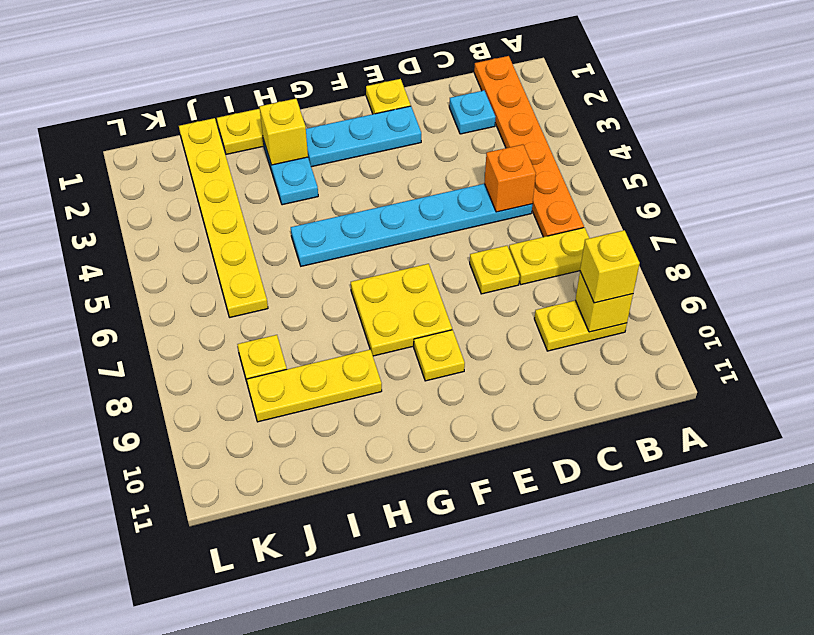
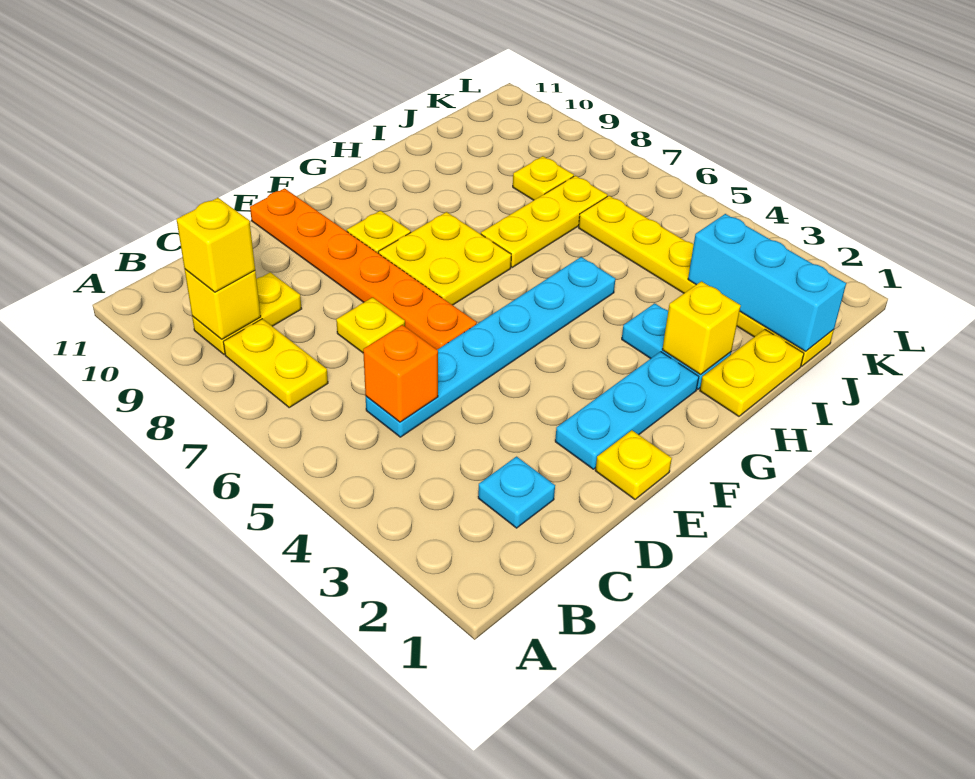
orange plate B1:B6 level 1 -> orange plate E6:E11 level 1
yellow plate B7:C7 level 1 -> yellow plate B7:B8 level 1
yellow plate H9:J9 level 1 -> yellow plate H7:J7 level 1
none -> cyan brick J1:J3 level 2

